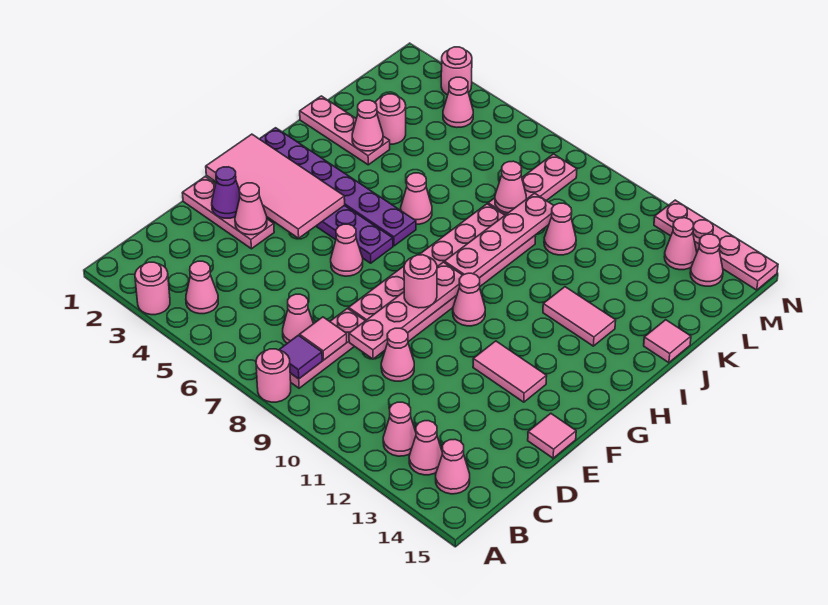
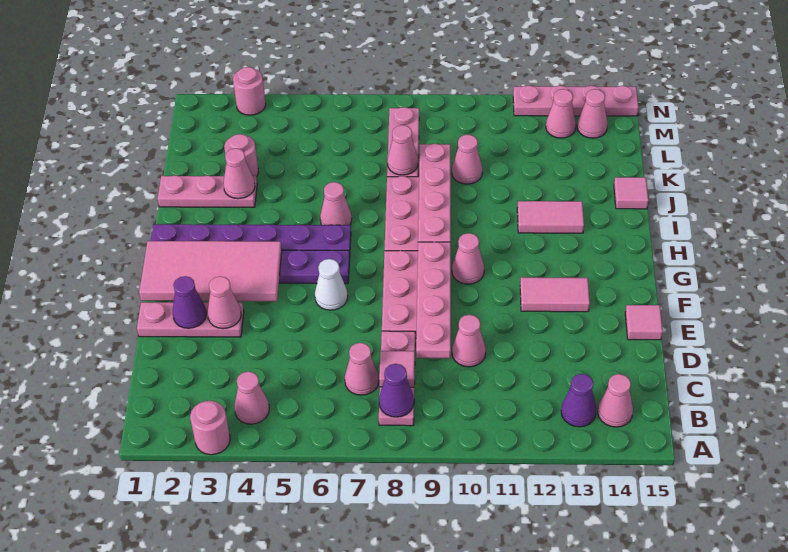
pink round brick A8 level 1 -> none
purple tile B8 level 2 -> purple cone B8 level 2
pink cone B12 level 1 -> none
pink cone B13 level 1 -> purple cone B13 level 1
pink cone F6 level 1 -> white cone F6 level 1
pink round brick F9 level 3 -> none
pink cone M4 level 1 -> none

